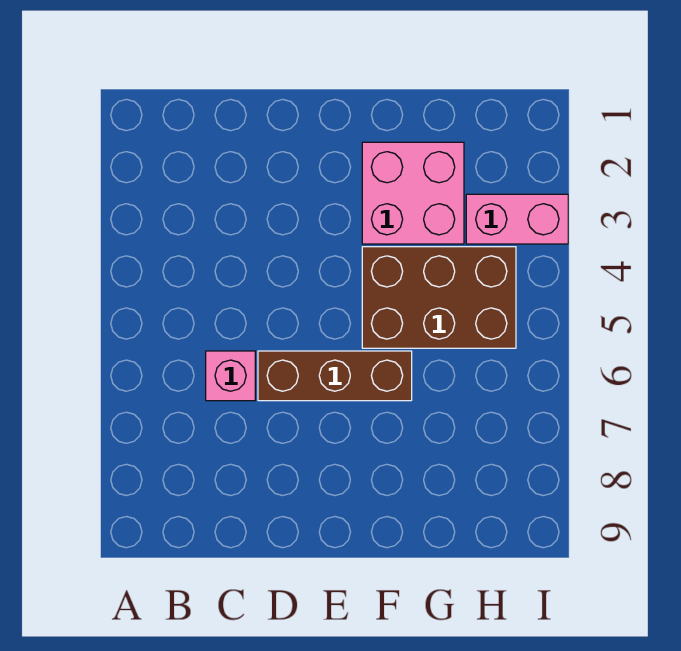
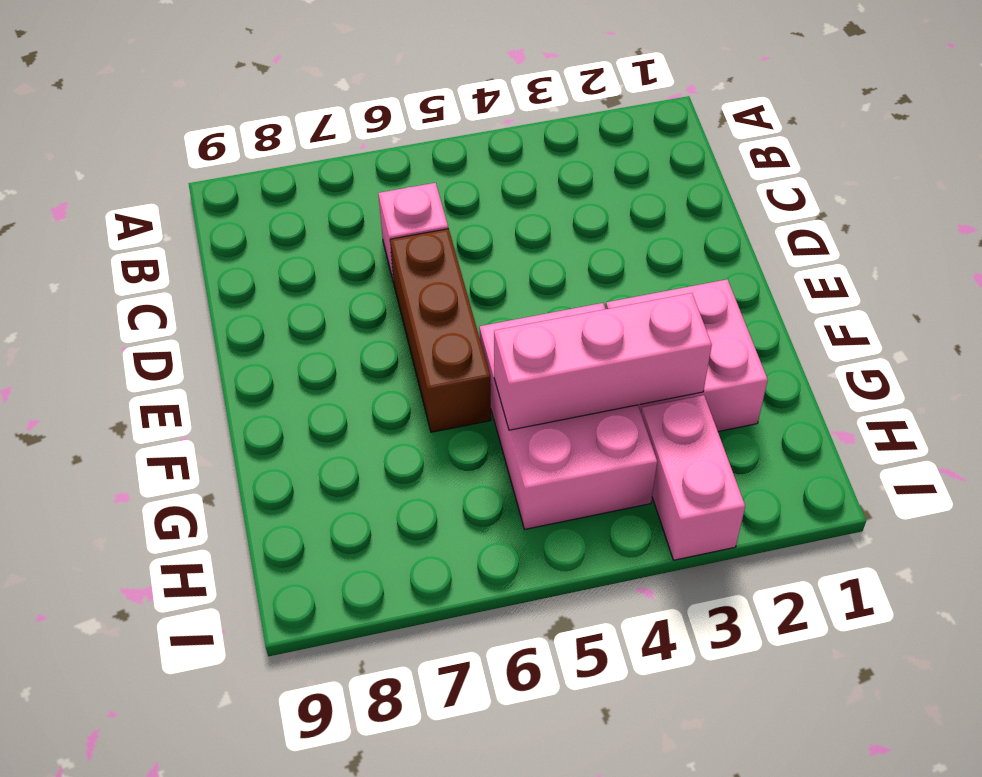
brown brick F4:H5 level 1 -> pink brick F4:H5 level 1
none -> pink brick G3:G5 level 2

